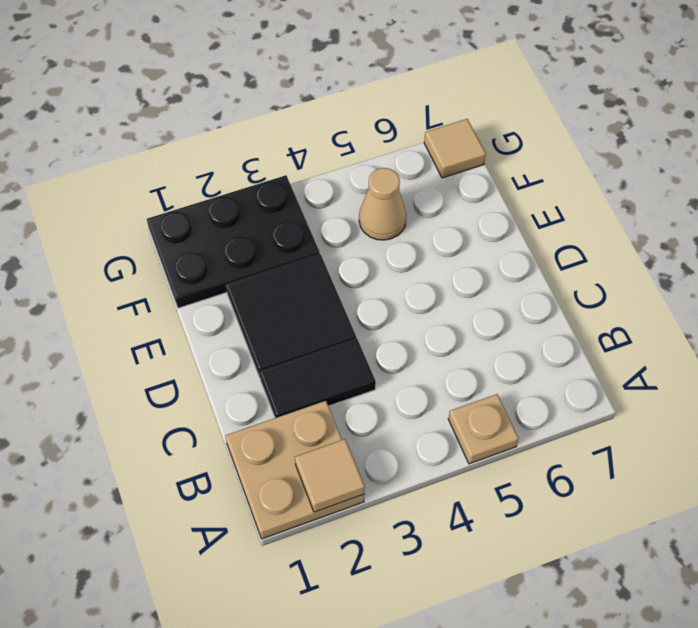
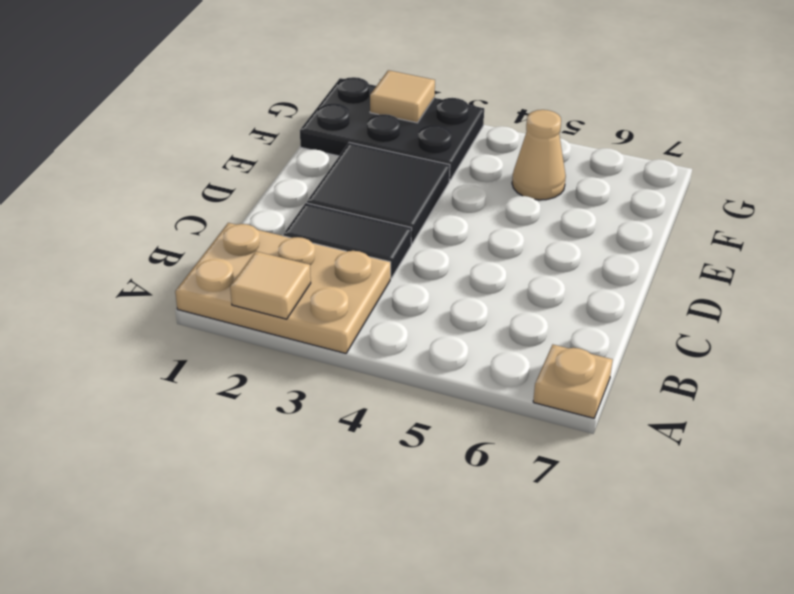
tan plate A1:B2 level 1 -> tan plate A1:B3 level 1
tan plate A5 level 1 -> tan plate A7 level 1
tan tile G7 level 1 -> tan tile G2 level 2

